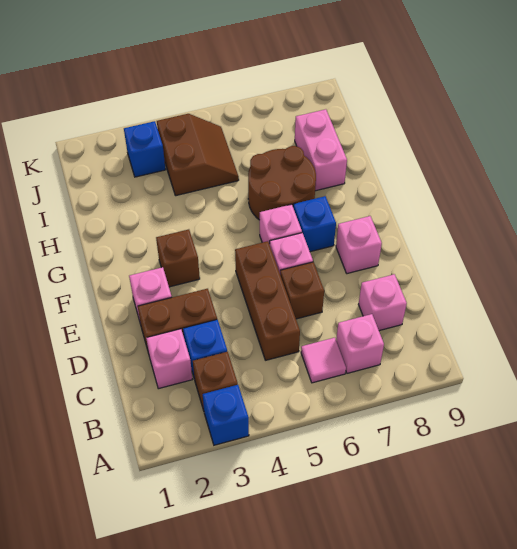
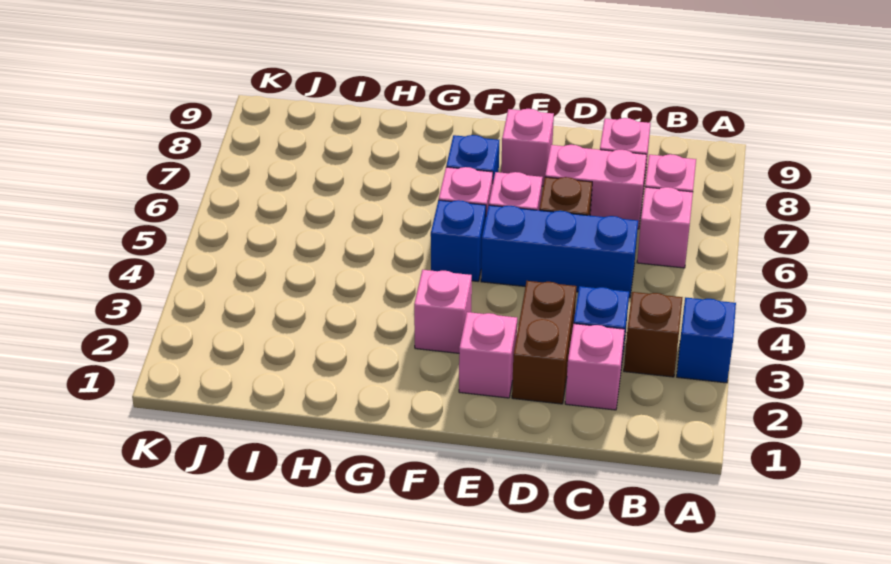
pink tile B6 level 1 -> pink brick B6 level 1
brown brick C5:E5 level 1 -> blue brick C5:E5 level 1
brown brick F3 level 1 -> pink brick F3 level 1
brown round brick G6:H7 level 1 -> none
pink brick H8:I8 level 1 -> pink brick C7:D7 level 1
brown slope I4:J5 level 1 top 4 -> none
blue brick J3 level 1 -> blue brick F5 level 1

